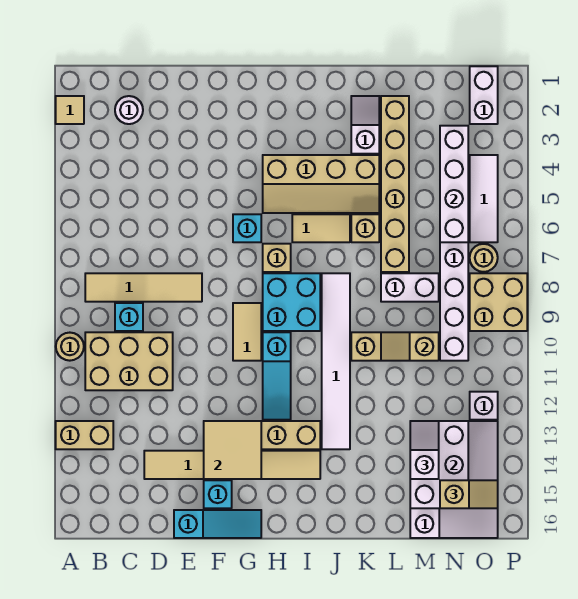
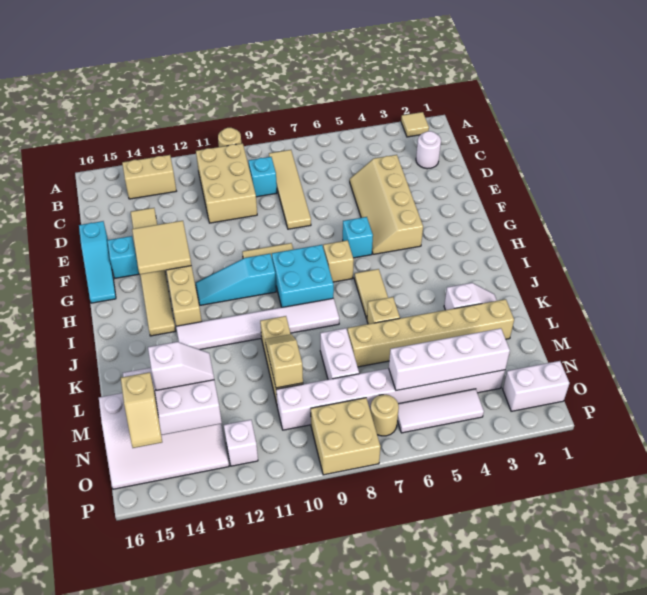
tan brick A13:B13 level 1 -> tan brick B13:B14 level 1
tan slope H4:K5 level 1 top 4 -> tan slope D4:G5 level 1 top 4

